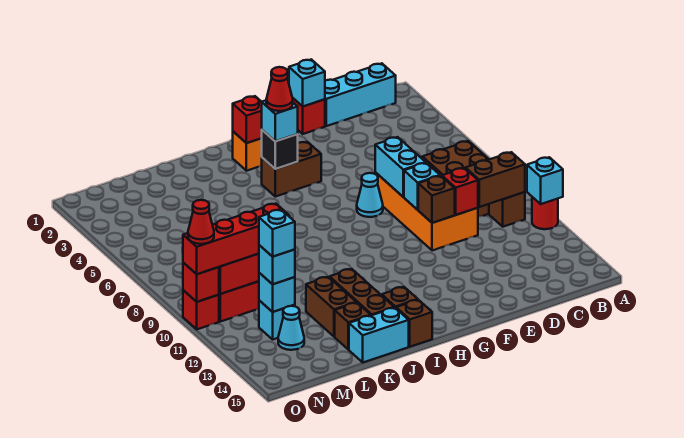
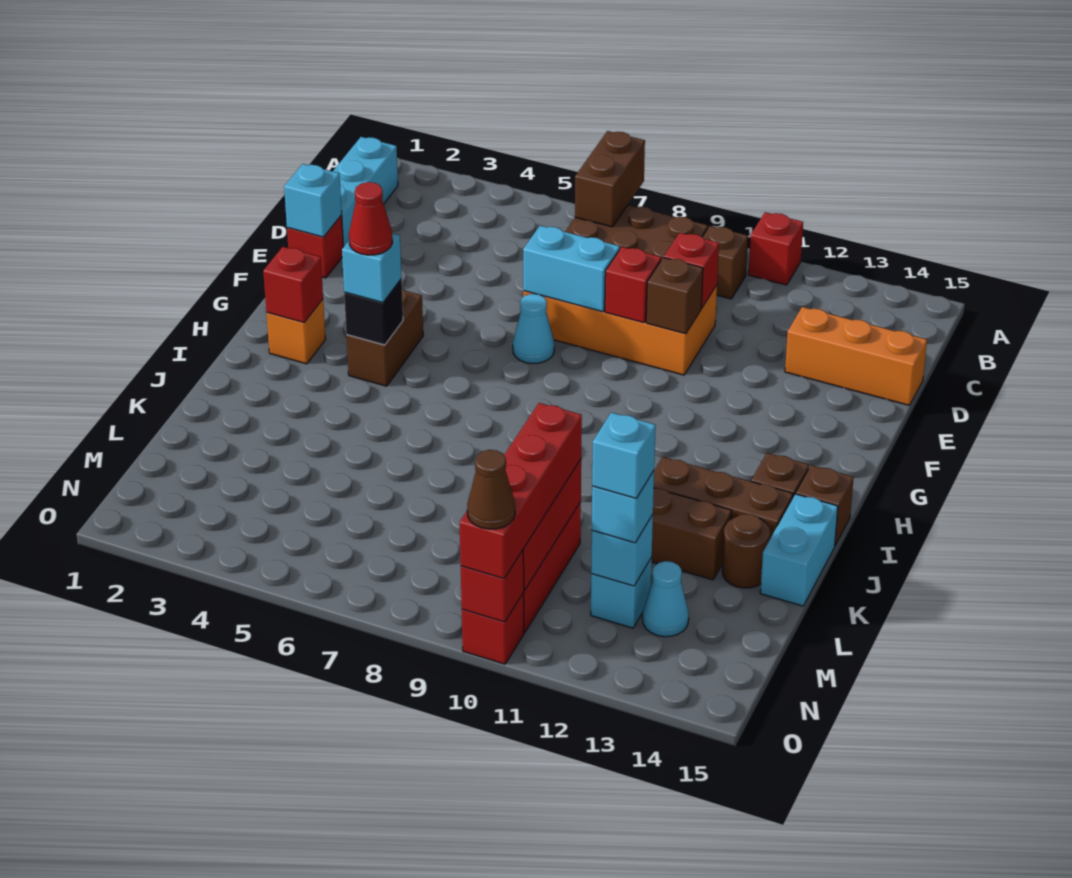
red round brick A11 level 1 -> red brick A11 level 1
cyan brick A11 level 2 -> none
brown brick B10:C10 level 2 -> brown brick A7:B7 level 2
none -> orange brick D13:D15 level 1
cyan brick E9 level 2 -> red brick E9 level 2
brown brick K14 level 1 -> brown round brick K14 level 1
red cone O10 level 4 -> brown cone O10 level 4

